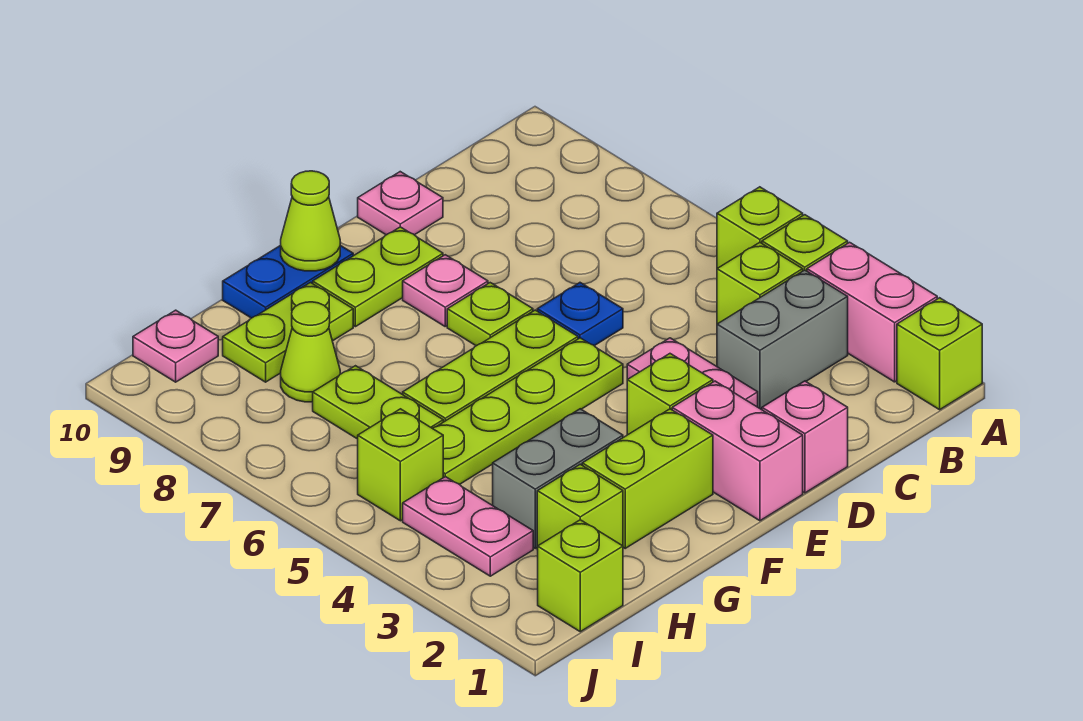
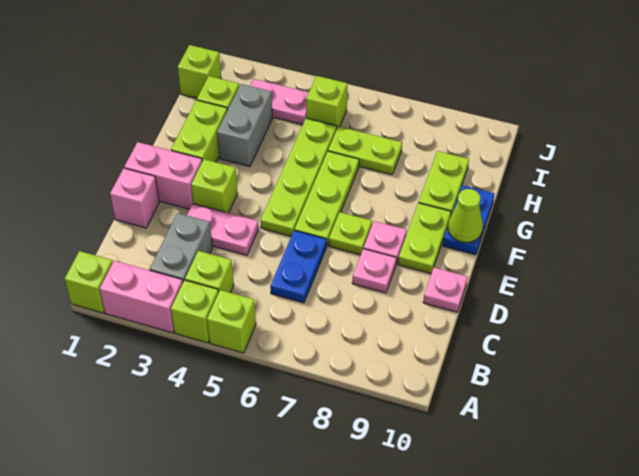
blue plate D6 level 1 -> blue plate C6:D6 level 1
lime cone H8 level 1 -> none
pink plate I10 level 1 -> pink plate D8 level 1

